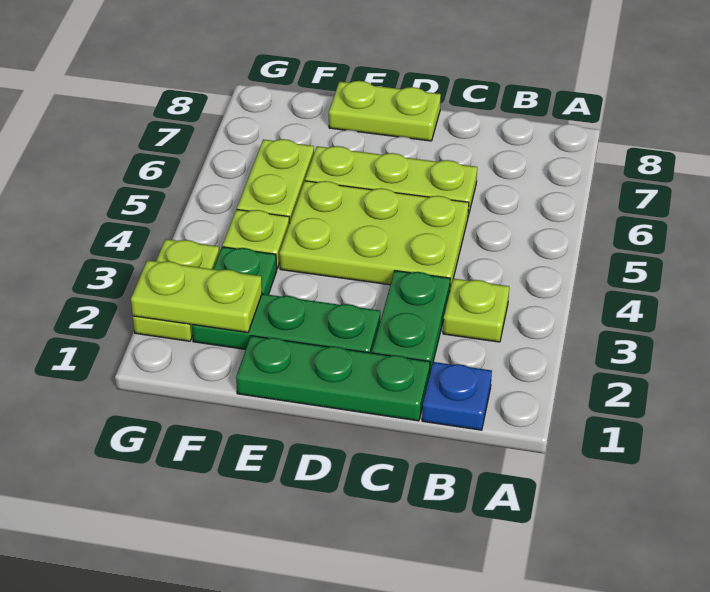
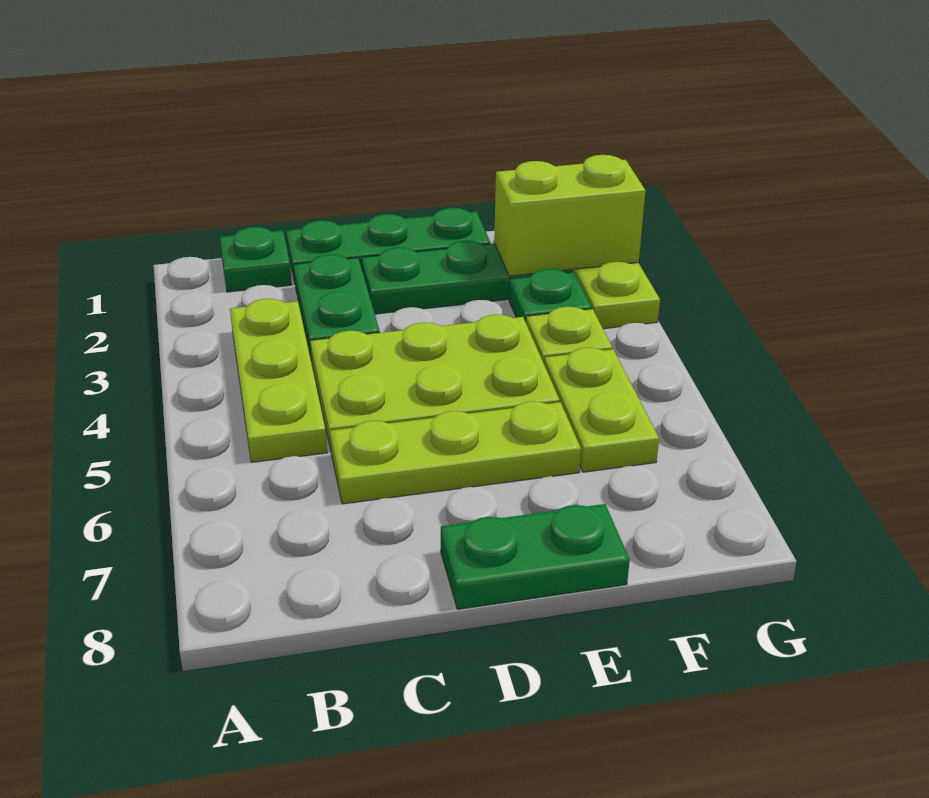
blue plate B1 level 1 -> green plate B1 level 1
lime plate B3 level 1 -> lime plate B3:B5 level 1
lime plate D8:E8 level 1 -> green plate D8:E8 level 1
lime plate F2:G2 level 2 -> lime brick F2:G2 level 2

